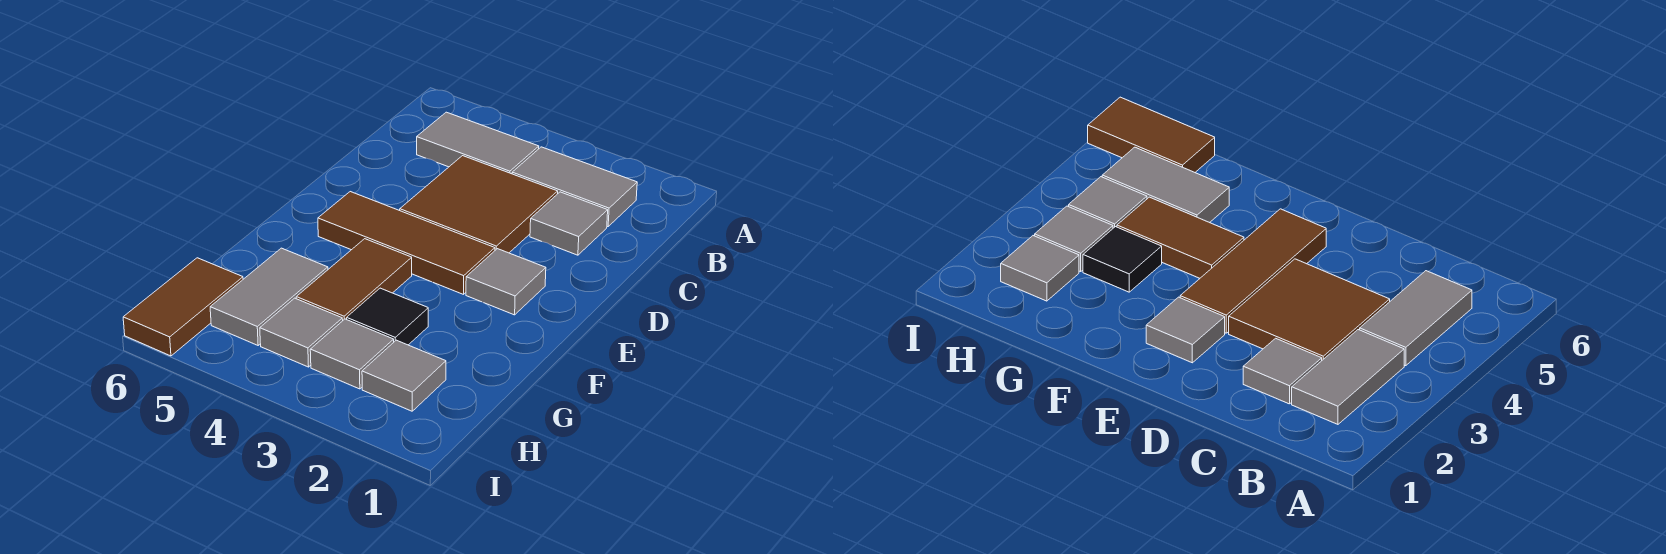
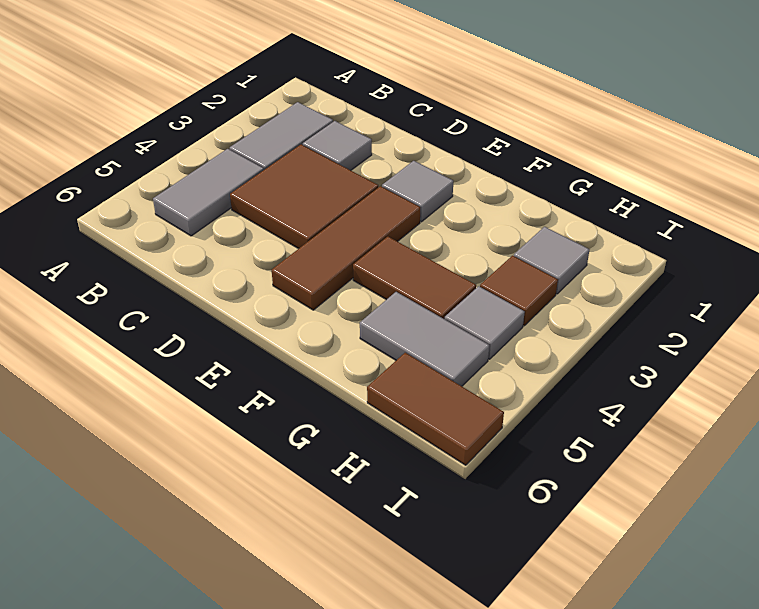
black tile G3 level 1 -> none
grey tile H3 level 1 -> brown tile H3 level 1

